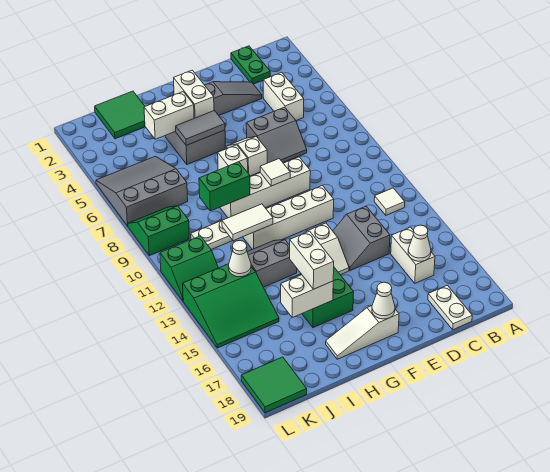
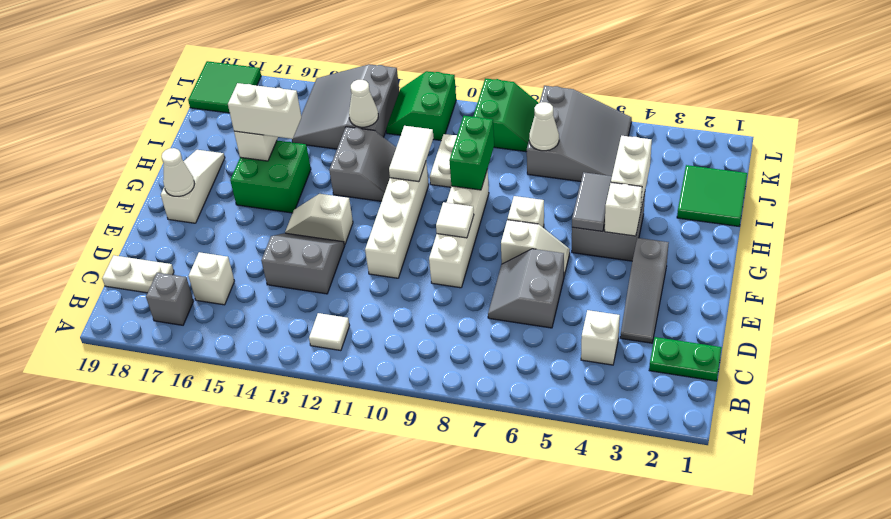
none -> grey brick B17 level 1
white brick C4:C5 level 1 -> white brick C4 level 1
white brick C15:C16 level 1 -> white brick C16 level 1
white cone C16 level 2 -> white cone J7 level 2
white brick G3:G4 level 2 -> white brick G4 level 2
green slope J13:L15 level 1 top 13 -> grey slope J13:L15 level 1 top 13

